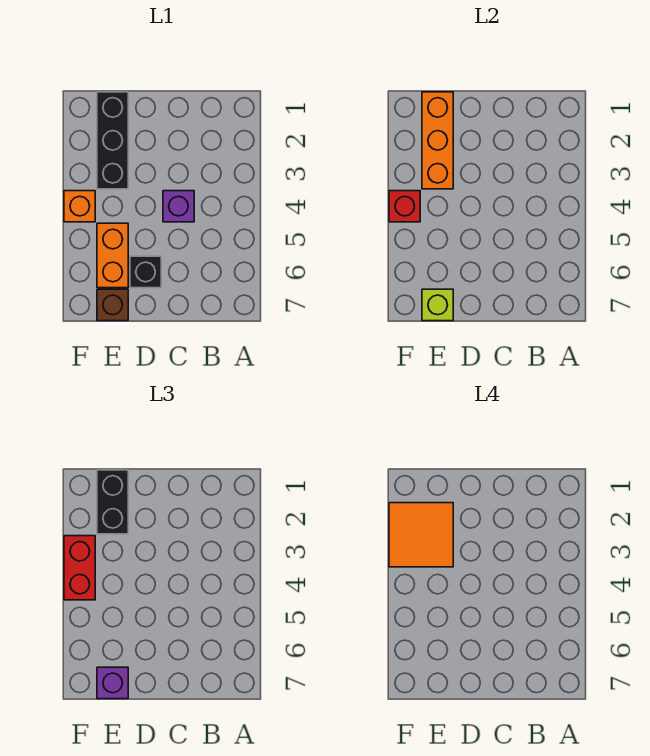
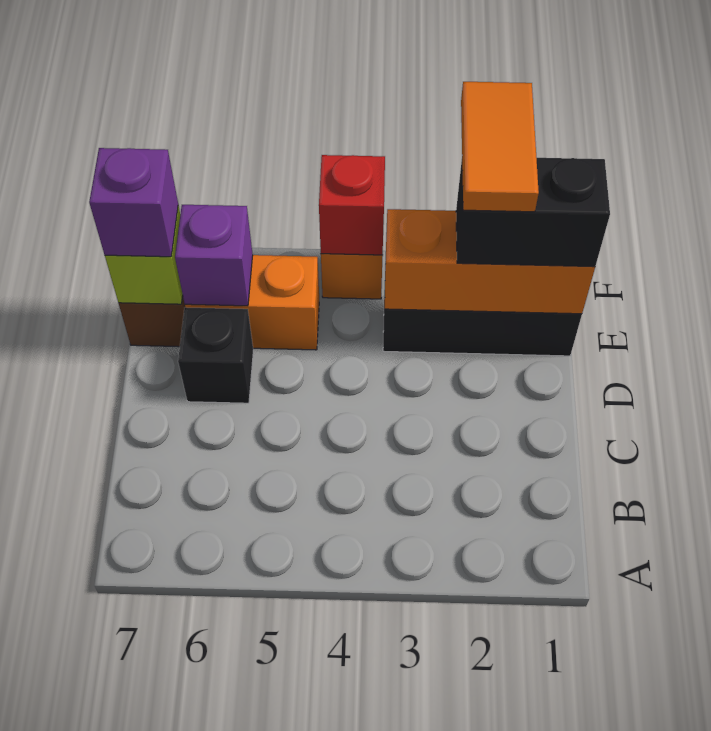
purple brick C4 level 1 -> purple brick E6 level 2
orange tile E2:F3 level 4 -> orange tile E2:F2 level 4
red brick F3:F4 level 3 -> none

